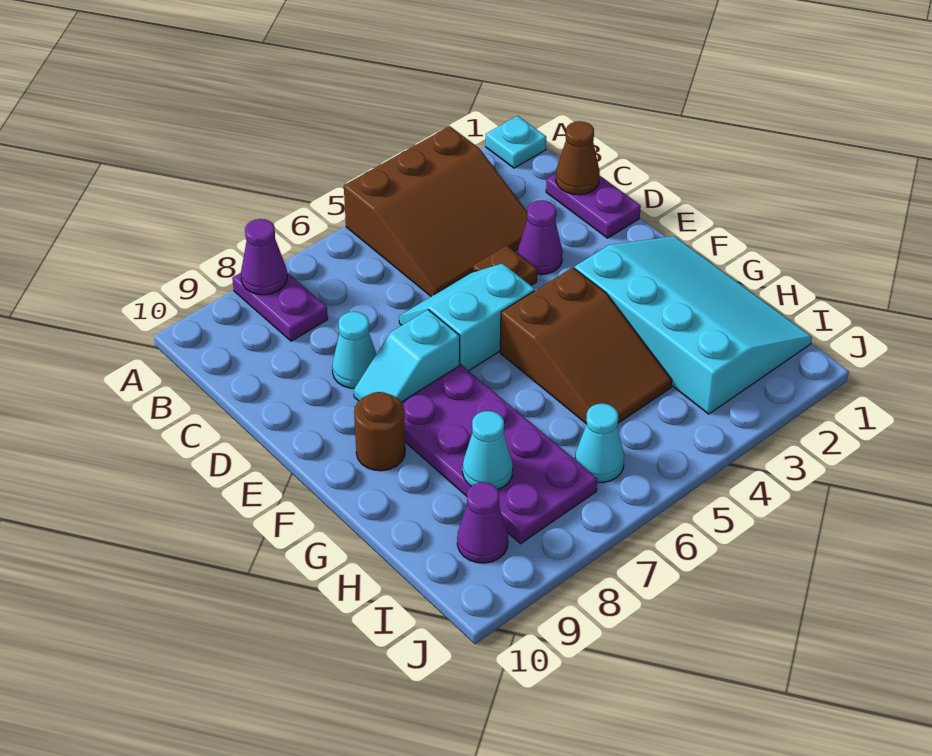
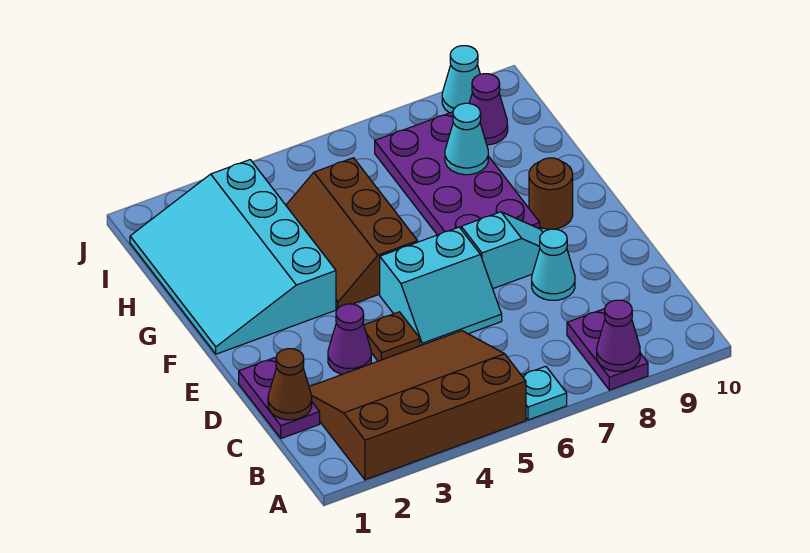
cyan plate A1 level 1 -> cyan plate A6 level 1
brown slope A3:C5 level 1 top A -> brown slope A2:C5 level 1 top A
brown slope F4:H5 level 1 top F -> brown slope F4:H5 level 1 top 5
cyan cone I6 level 1 -> cyan cone J9 level 1

